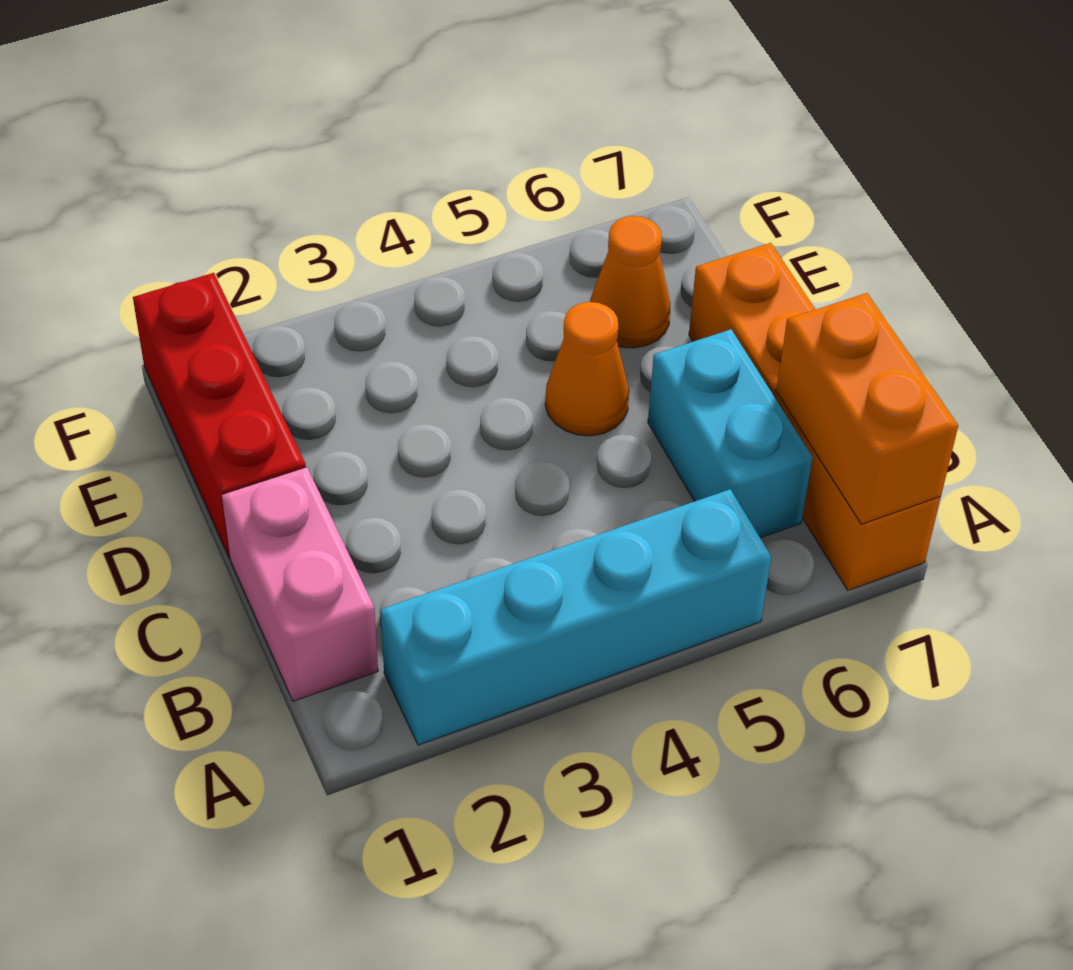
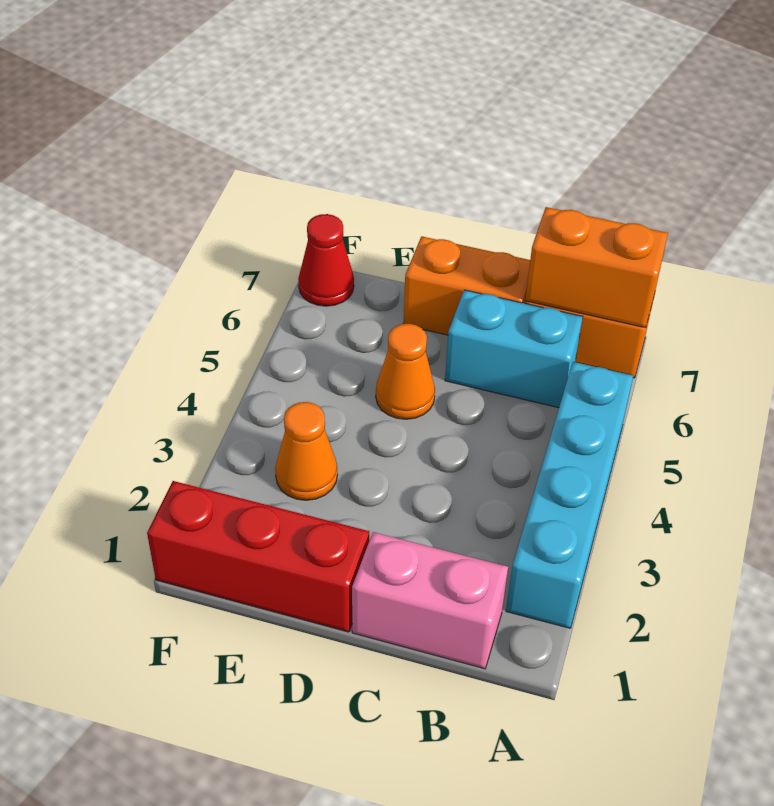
orange cone E6 level 1 -> orange cone E3 level 1
none -> red cone F7 level 1

